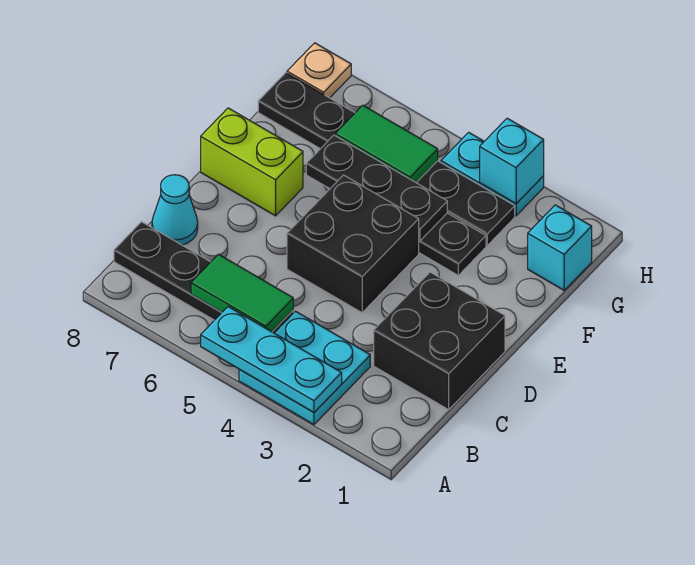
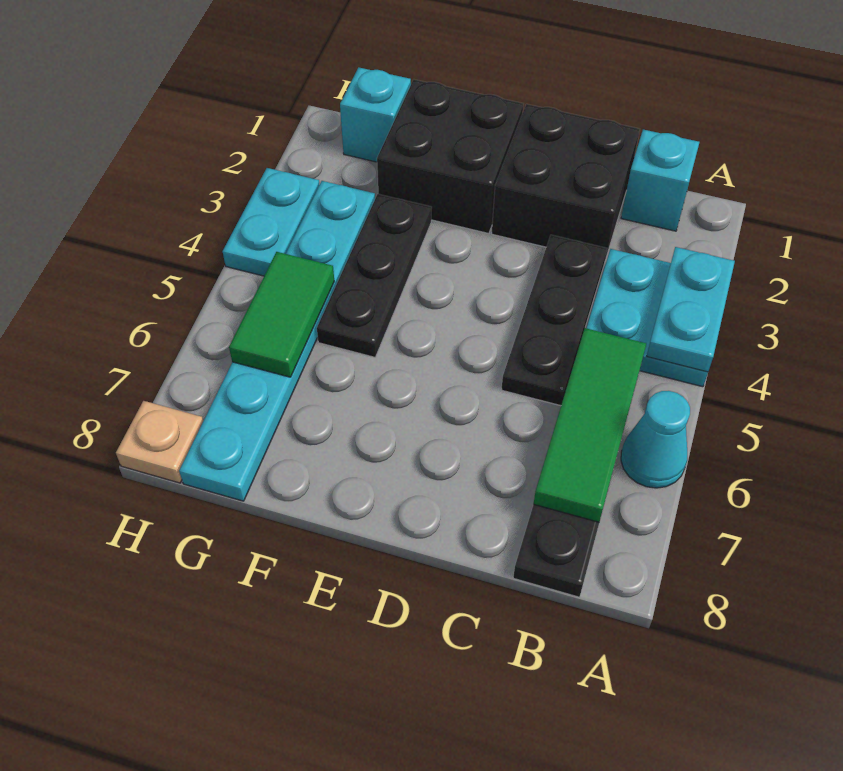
cyan plate A3:A5 level 2 -> cyan plate A3:A4 level 2
green tile B5:B6 level 2 -> green tile B5:B7 level 2
cyan cone C8 level 1 -> cyan cone A6 level 1
black brick D4:E5 level 1 -> black brick E1:F2 level 1
lime brick E7:E8 level 1 -> none
black plate F4:F6 level 2 -> black plate C3:C5 level 1
black plate G3:G8 level 1 -> cyan plate G3:G8 level 1
cyan brick H3 level 2 -> cyan brick B1 level 1

